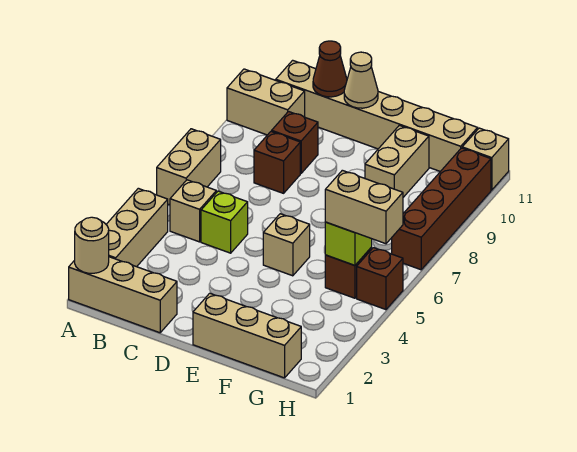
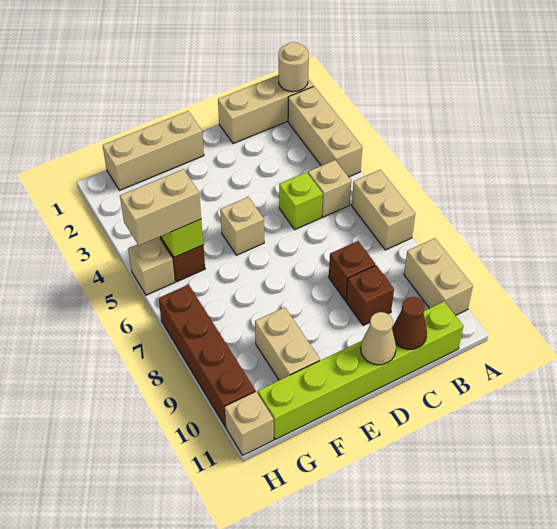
tan brick A10:B10 level 1 -> tan brick A9:A10 level 1
tan brick B11:G11 level 1 -> lime brick B11:G11 level 1
brown brick H5 level 1 -> tan brick H5 level 1

